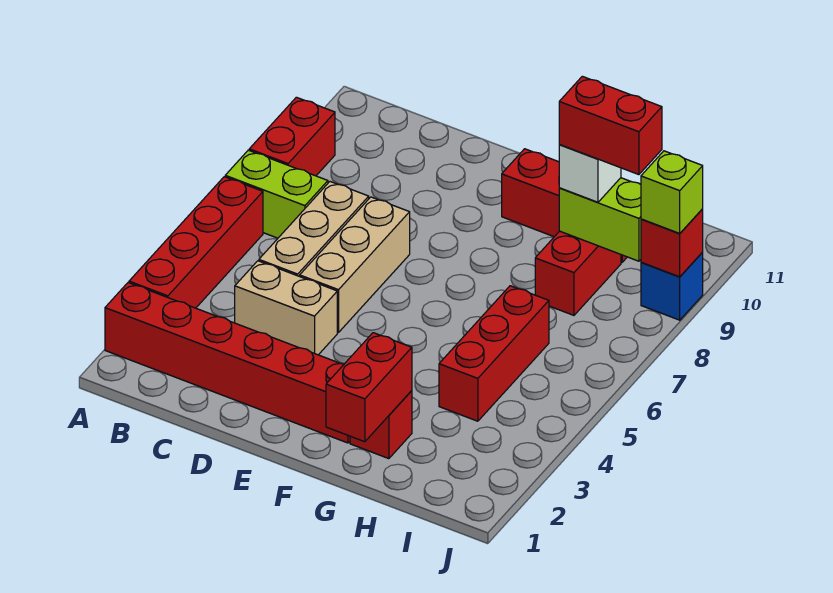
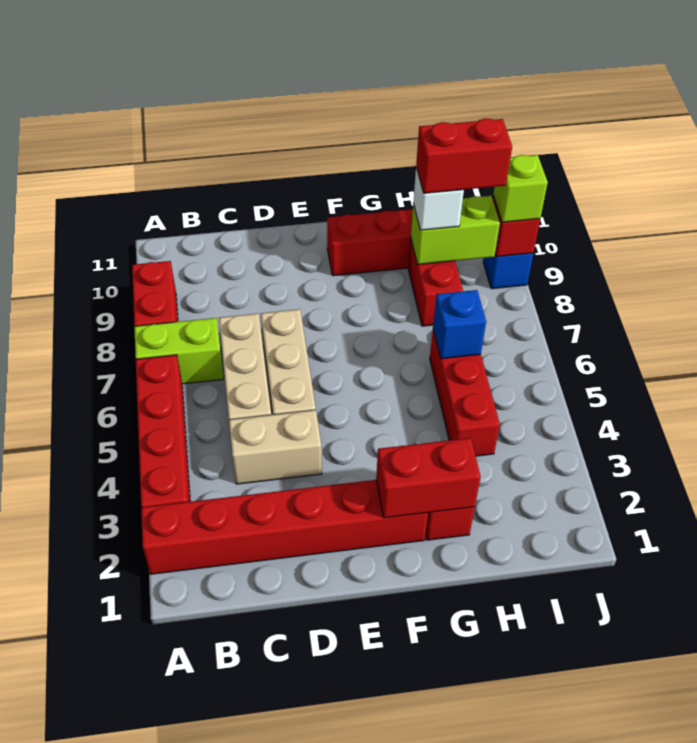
red brick G1:G2 level 2 -> red brick F2:G2 level 2
none -> blue brick H6 level 2

